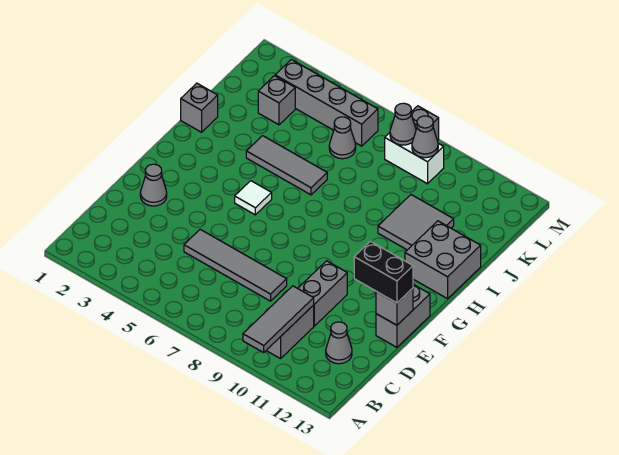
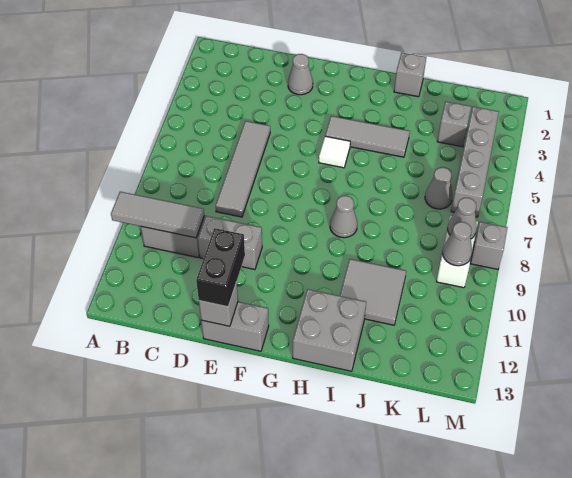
grey cone C12 level 1 -> grey cone H8 level 1
grey tile I4:I6 level 1 -> grey tile G4:I4 level 1

